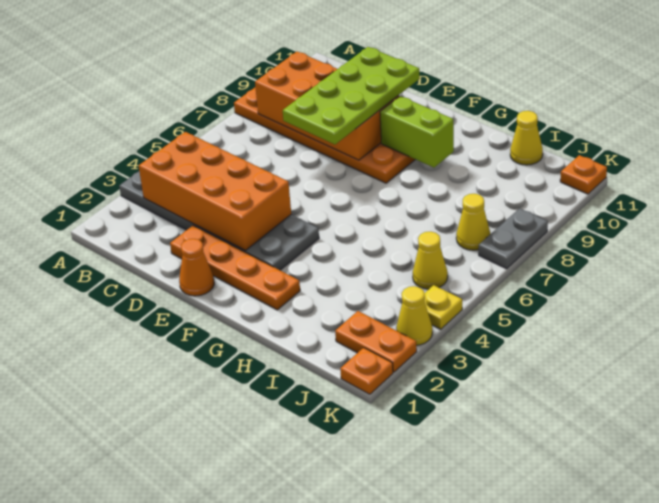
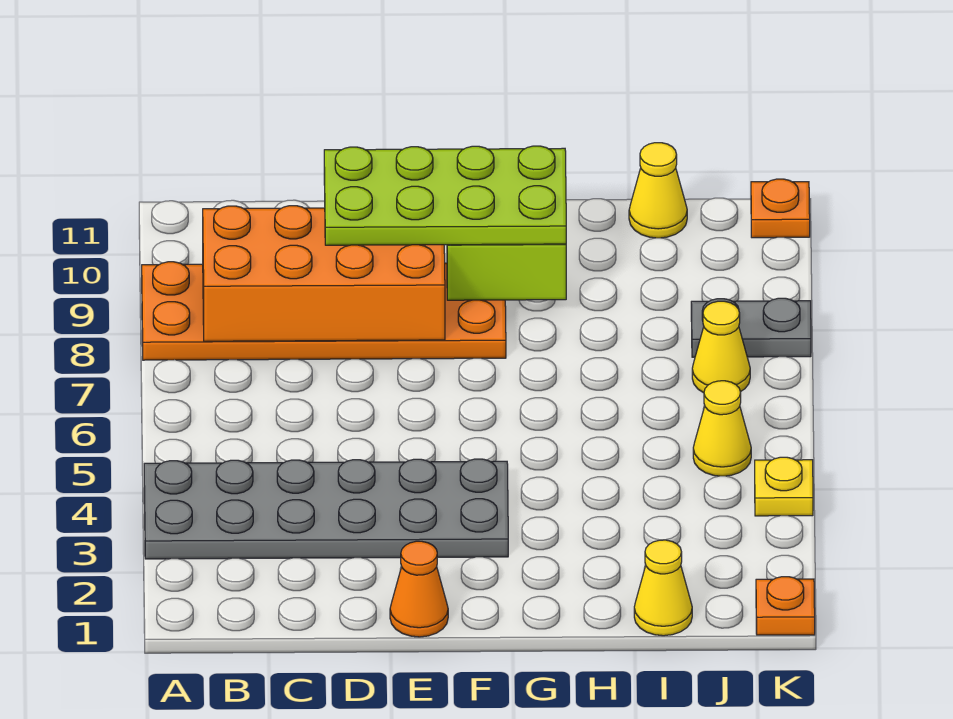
orange brick B3:E4 level 2 -> none
orange plate D2:G2 level 1 -> none
lime plate D7:E10 level 3 -> lime plate D9:G10 level 3
orange plate J2:K2 level 1 -> none
yellow cone K3 level 1 -> yellow cone I1 level 1
grey plate K7:K8 level 1 -> grey plate J8:K8 level 1

